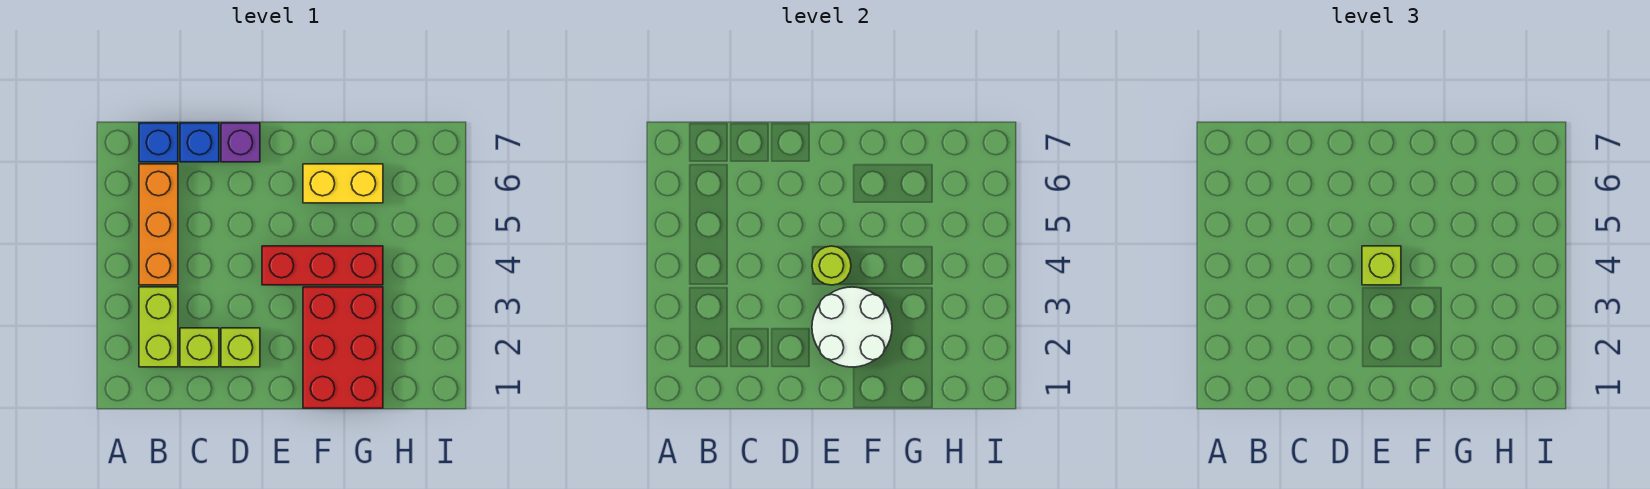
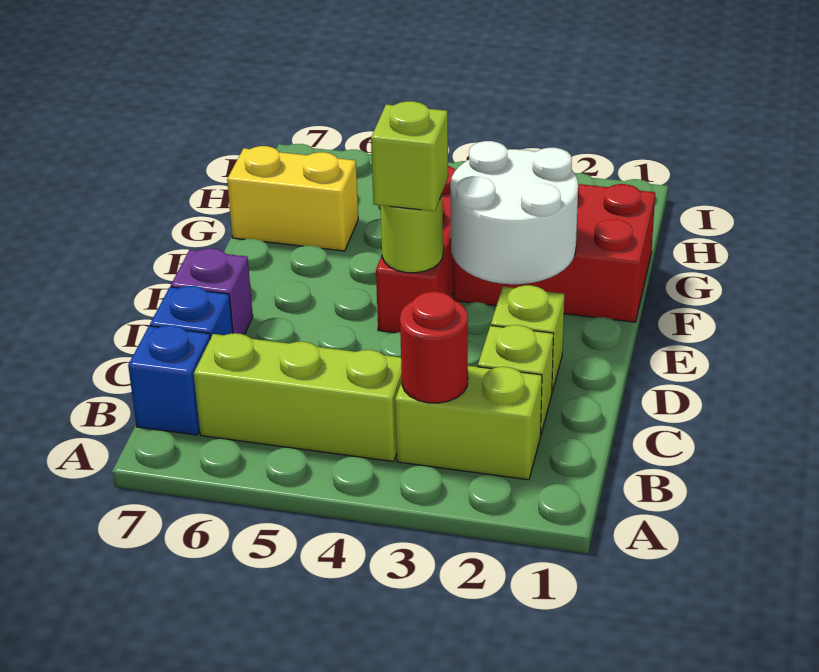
none -> red round brick B3 level 2
orange brick B4:B6 level 1 -> lime brick B4:B6 level 1
yellow brick F6:G6 level 1 -> yellow brick G6:G7 level 1

